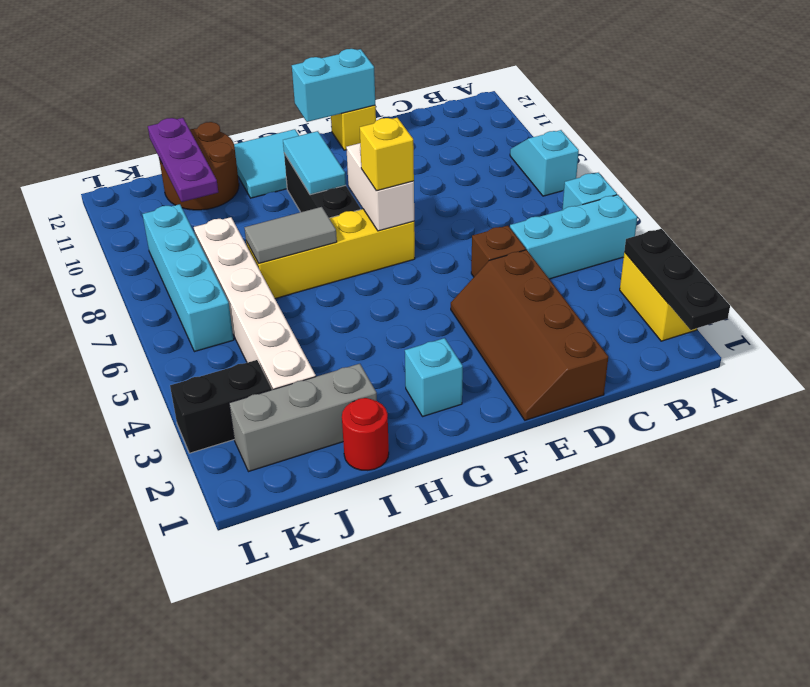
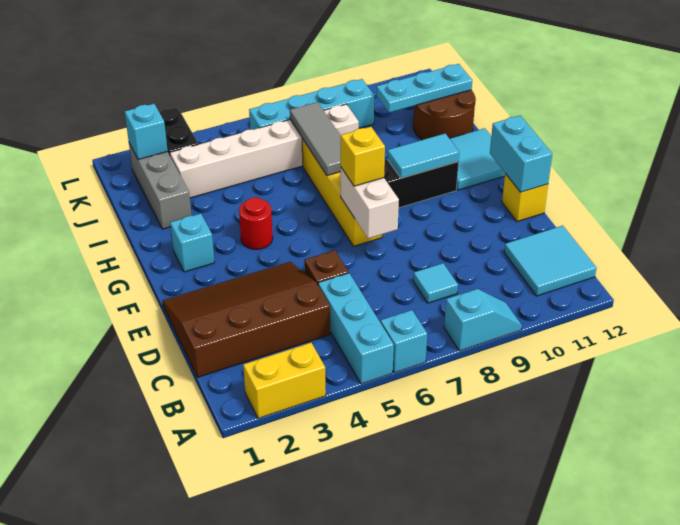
black plate A1:A3 level 2 -> none
none -> cyan tile B11:C12 level 1
none -> cyan tile C8 level 1
brown slope D1:E4 level 1 top D -> brown slope C1:E4 level 1 top C
white brick F7:F8 level 2 -> white brick E7:F7 level 2
grey tile H7:I7 level 2 -> grey tile H7:J7 level 2
red round brick I1 level 1 -> red round brick G4 level 1
purple plate J10:J12 level 2 -> cyan plate J10:J12 level 2
none -> cyan brick K2 level 2

